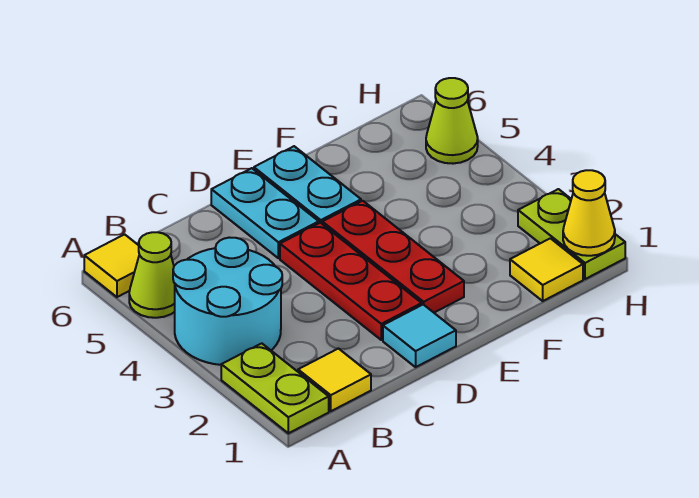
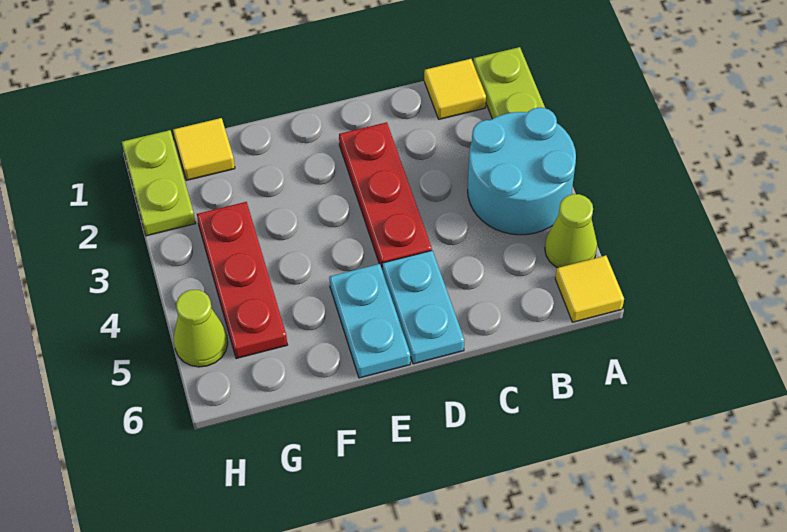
cyan tile D1 level 1 -> none
red plate E2:E4 level 1 -> red plate G3:G5 level 1
yellow cone H1 level 2 -> none

